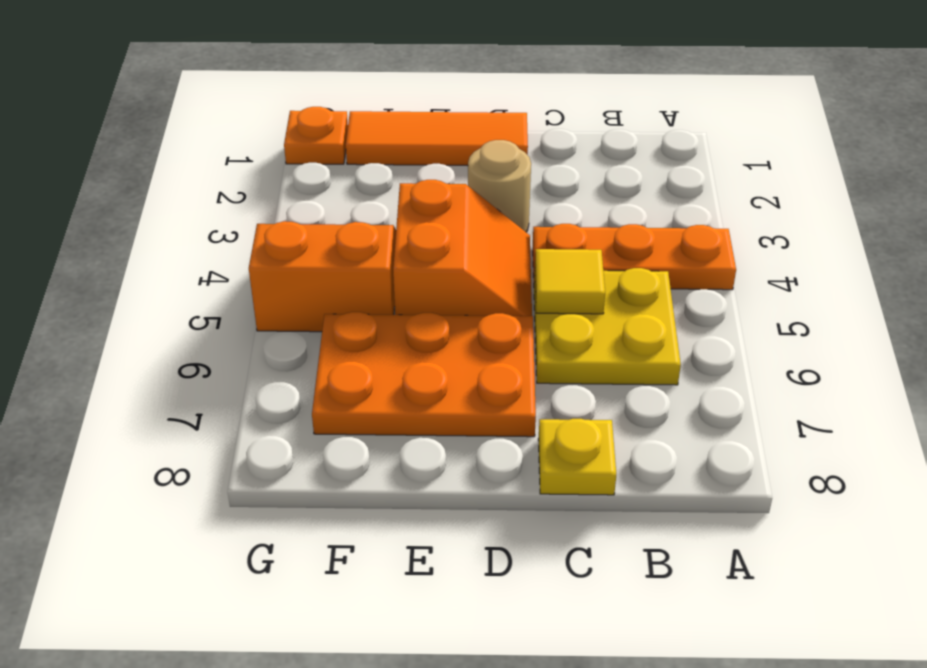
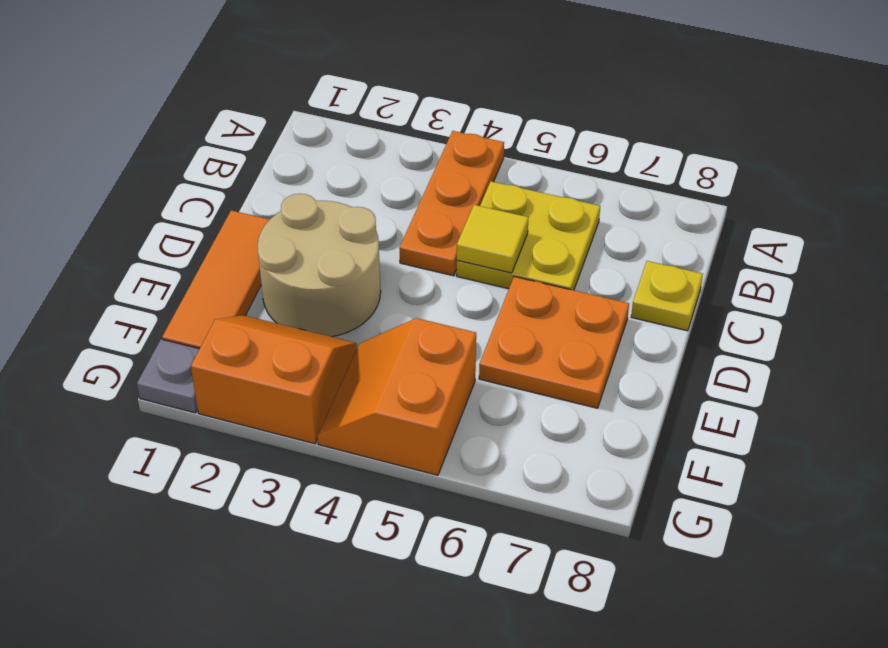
tan round brick D3 level 1 -> tan round brick D2:E3 level 1
orange slope D4:E5 level 1 top E -> orange slope F2:G3 level 1 top G
orange plate D6:F7 level 1 -> orange plate D6:E7 level 1
orange plate G1 level 1 -> grey plate G1 level 1

